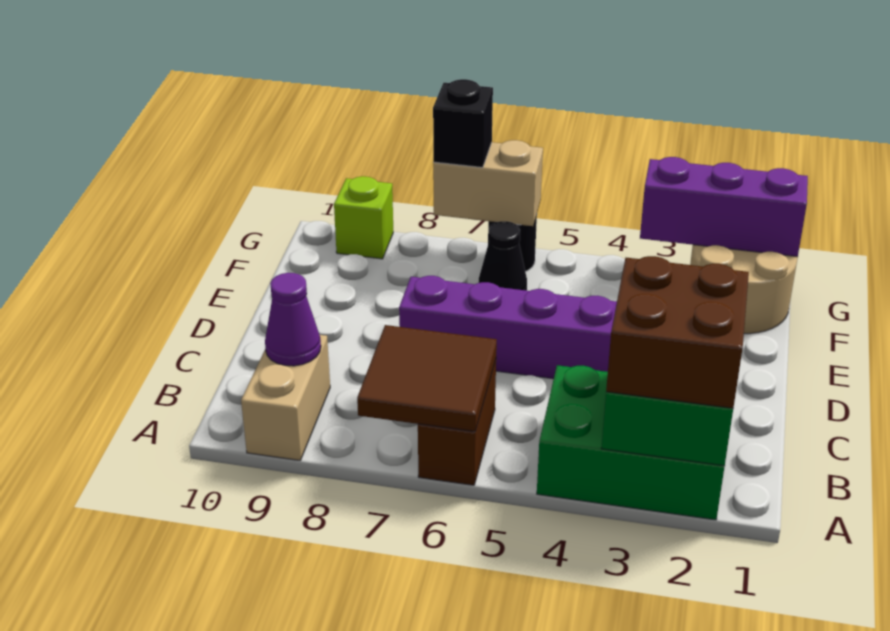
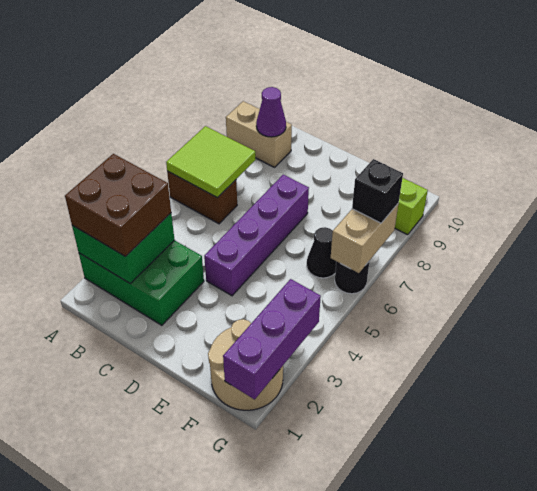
green brick A2:B4 level 1 -> green brick A2:C3 level 1
brown tile A6:B7 level 2 -> lime tile A6:B7 level 2

